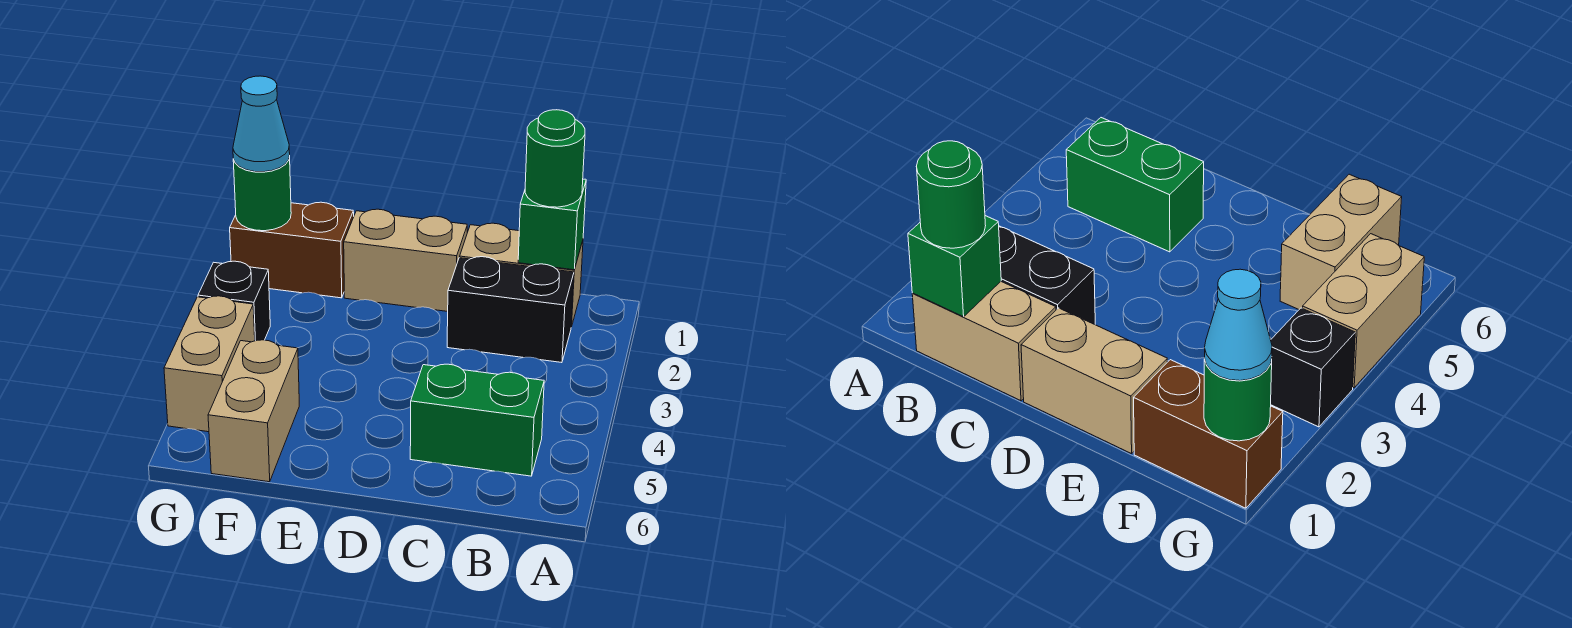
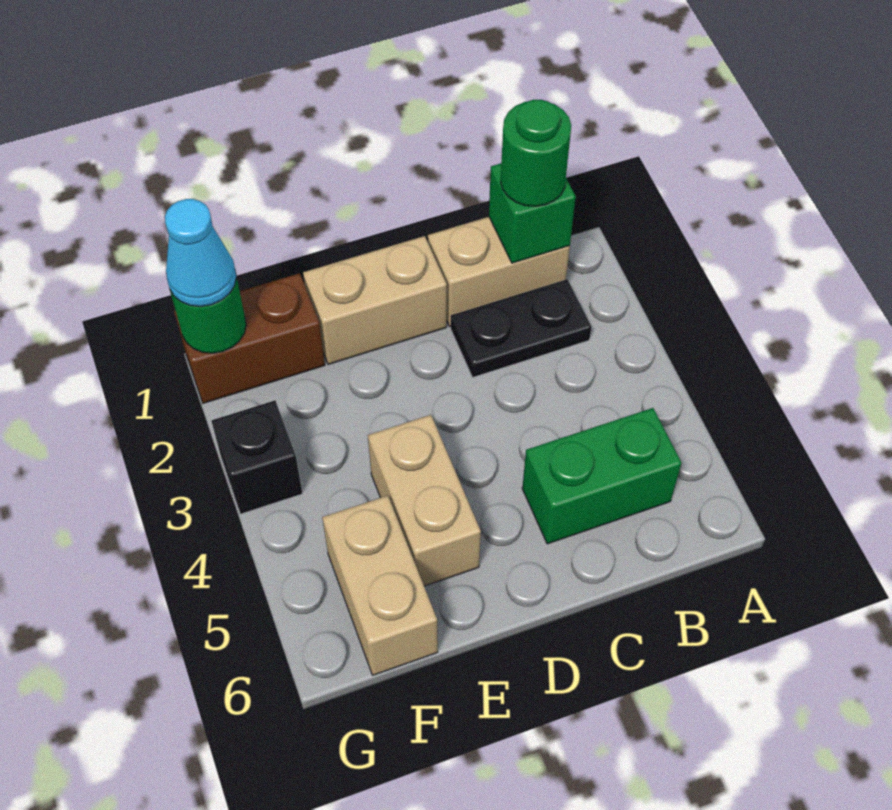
black brick B2:C2 level 1 -> black plate B2:C2 level 1
tan brick G4:G5 level 1 -> tan brick E4:E5 level 1

